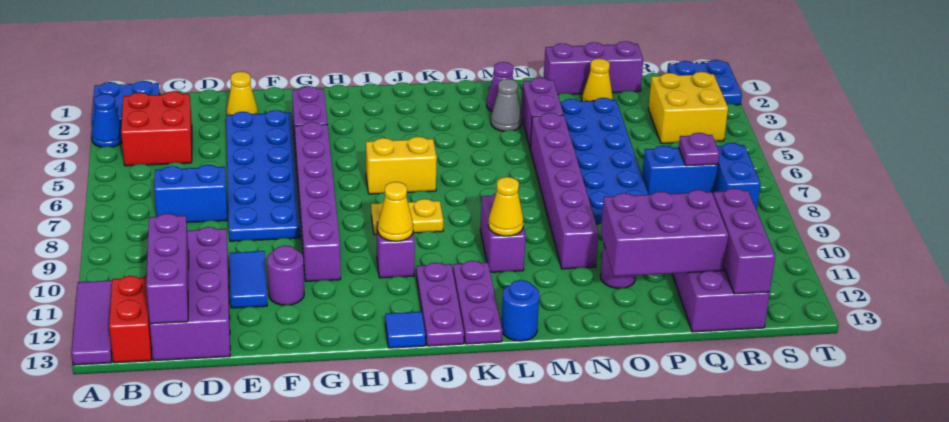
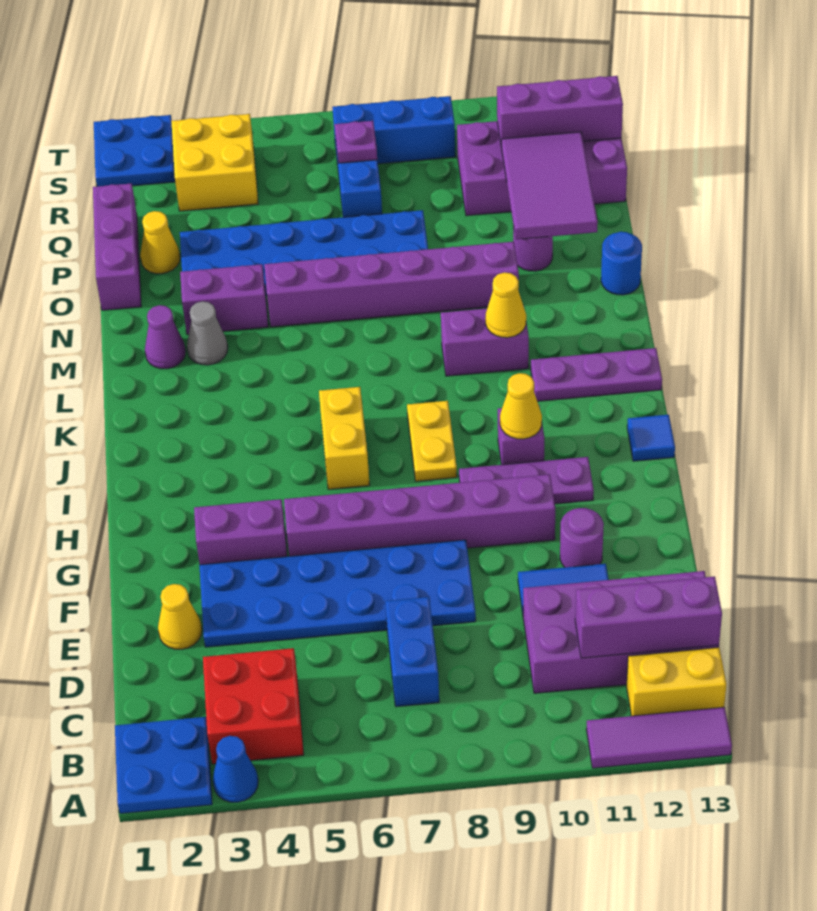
red brick B12:B13 level 1 -> yellow brick B12:B13 level 1
purple plate J11:J13 level 1 -> purple plate H9:H11 level 1
blue round brick L13 level 1 -> blue round brick N13 level 1
purple brick O11:Q12 level 2 -> purple tile O11:Q12 level 2
blue brick S7:S8 level 1 -> blue brick S7:S9 level 1

